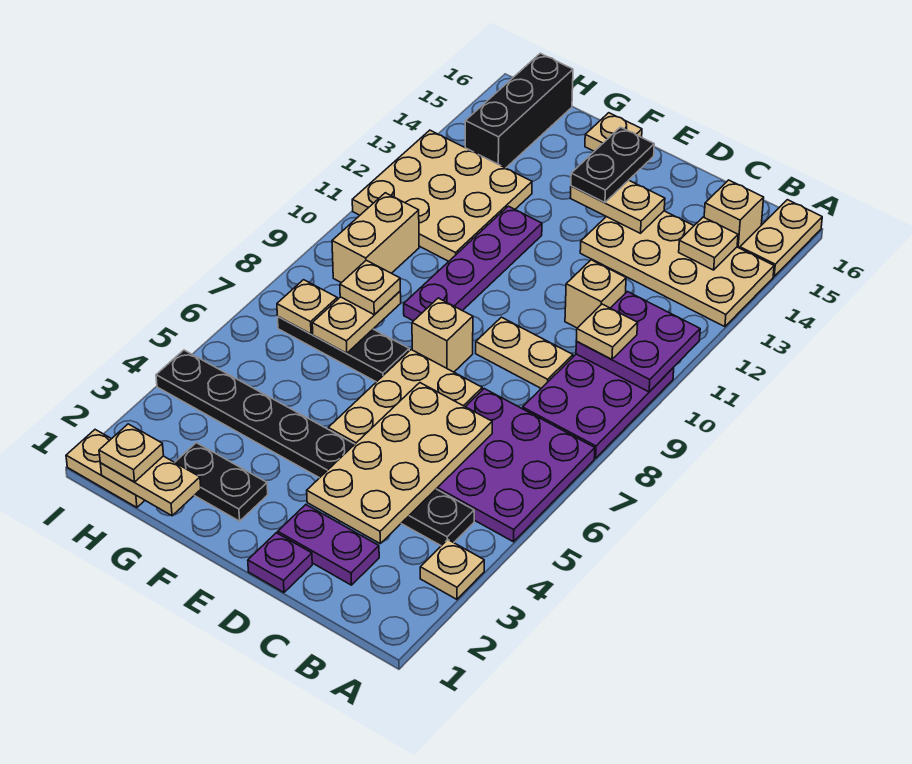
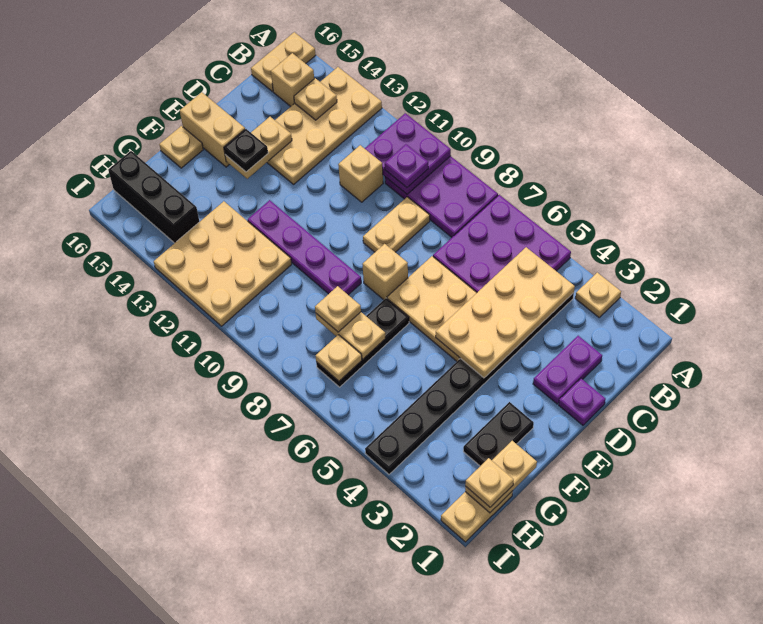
tan plate A15:A16 level 1 -> tan plate A16:B16 level 1
tan plate B10 level 3 -> purple plate B10 level 3
tan plate C3:D6 level 2 -> tan plate B4:E5 level 2
black plate E14:E15 level 3 -> black plate E14 level 3
tan brick H9:H10 level 1 -> tan brick E15:E16 level 1

